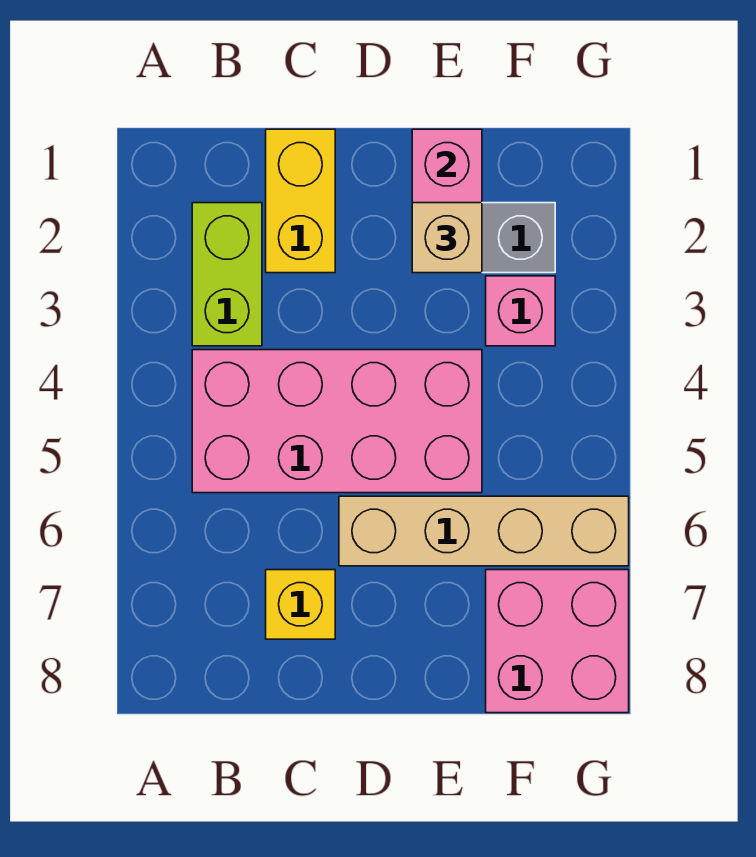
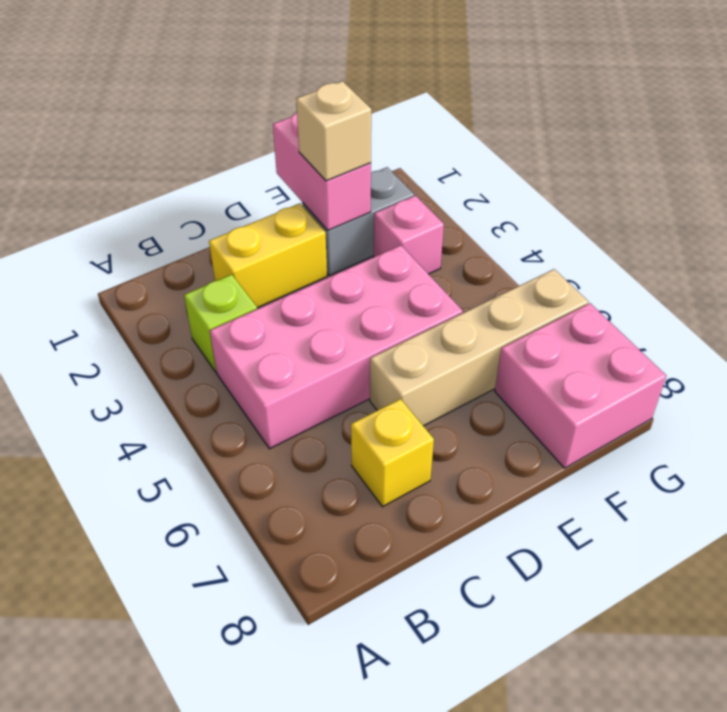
lime brick B2:B3 level 1 -> lime brick B3 level 1
yellow brick C1:C2 level 1 -> yellow brick C2:D2 level 1

